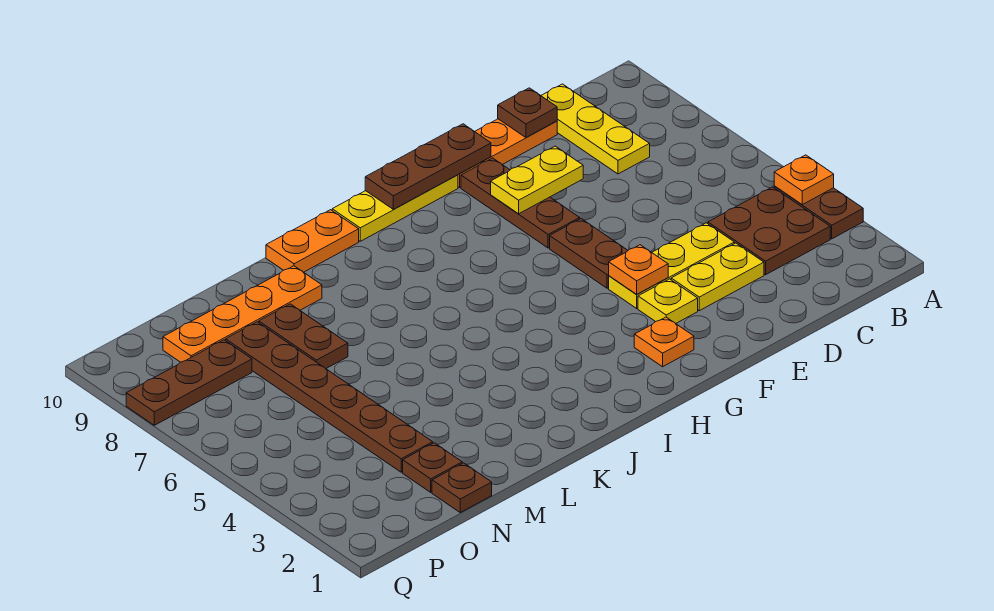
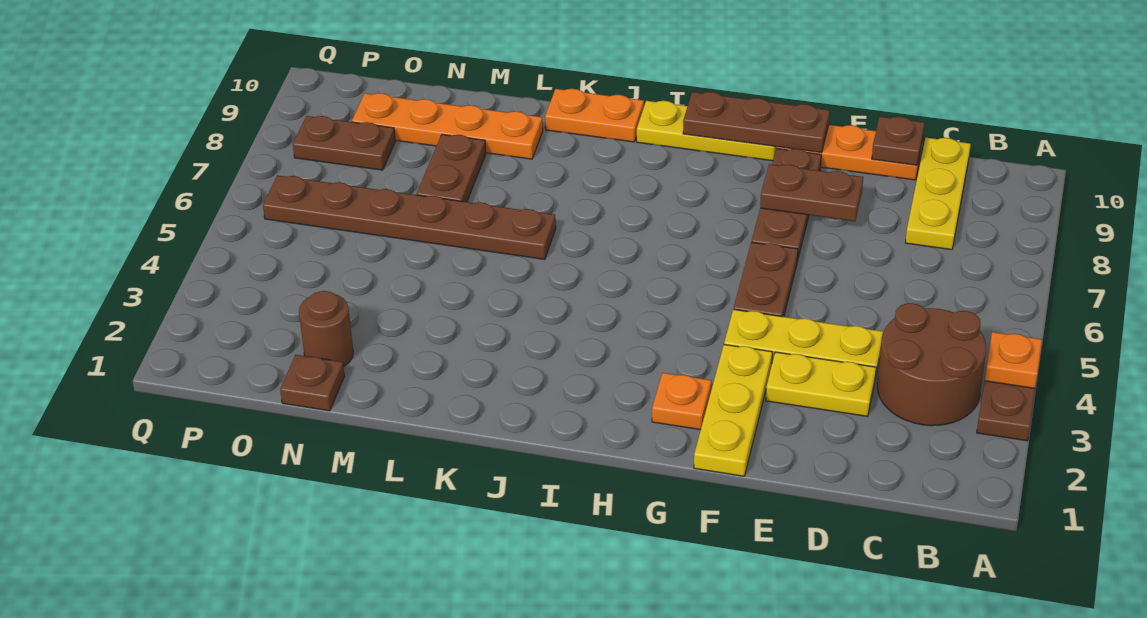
brown plate B3:C4 level 1 -> brown round brick B3:C4 level 1
yellow plate E8:F8 level 2 -> brown plate E8:F8 level 2
yellow plate F3 level 1 -> yellow plate F1:F3 level 1
orange plate F4 level 2 -> none
brown plate N2 level 1 -> brown round brick N2 level 1
brown plate N3:N8 level 1 -> brown plate K6:P6 level 1
brown plate O8:Q8 level 1 -> brown plate O8:P8 level 1

